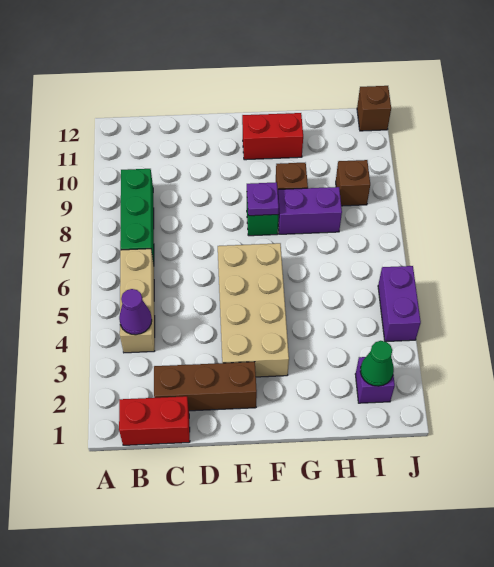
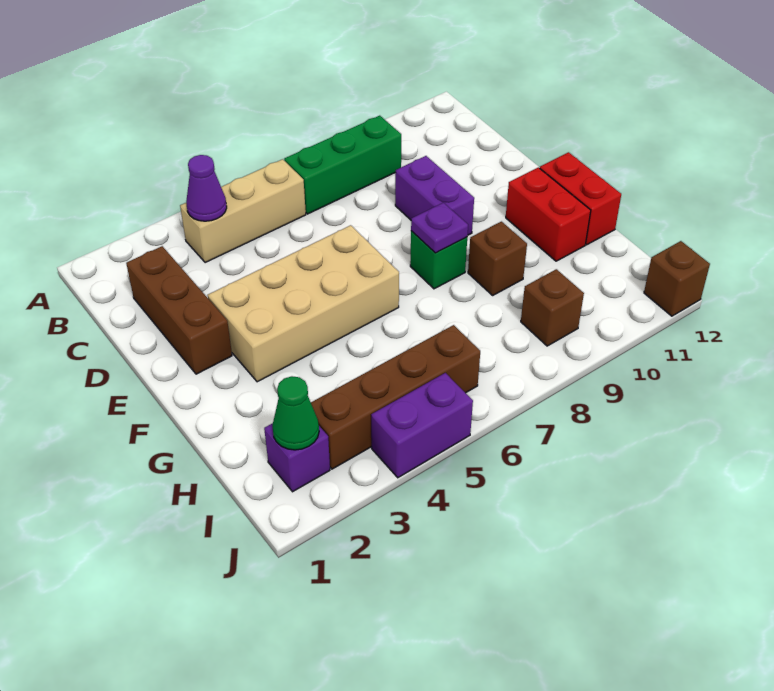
red brick B1:C1 level 1 -> red brick F12:G12 level 1
purple brick G8:H8 level 1 -> purple brick D9:E9 level 1
none -> brown brick I3:I6 level 1

